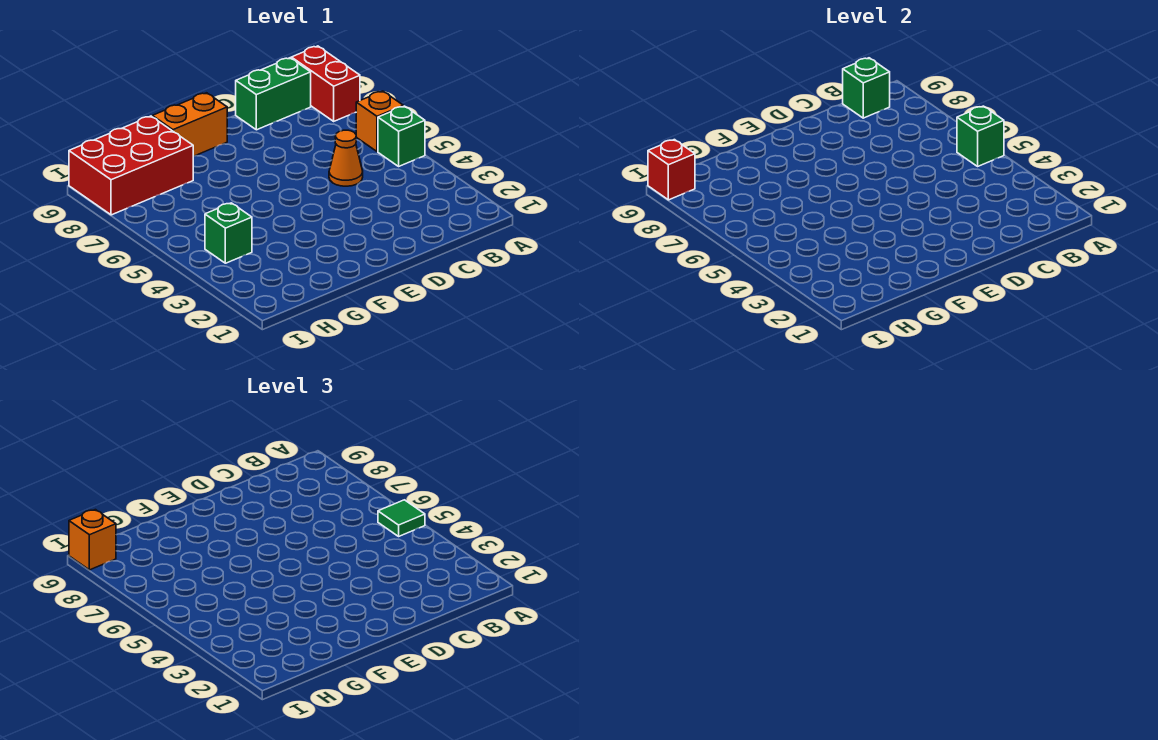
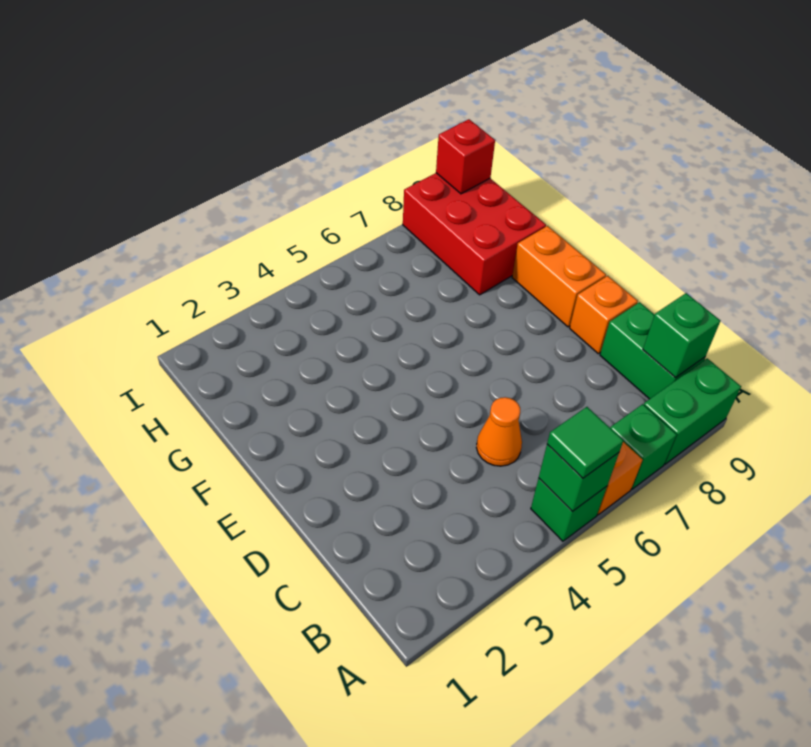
red brick A8:A9 level 1 -> green brick A8:A9 level 1
green brick H4 level 1 -> green brick A7 level 1
orange brick I9 level 3 -> orange brick D9 level 1

